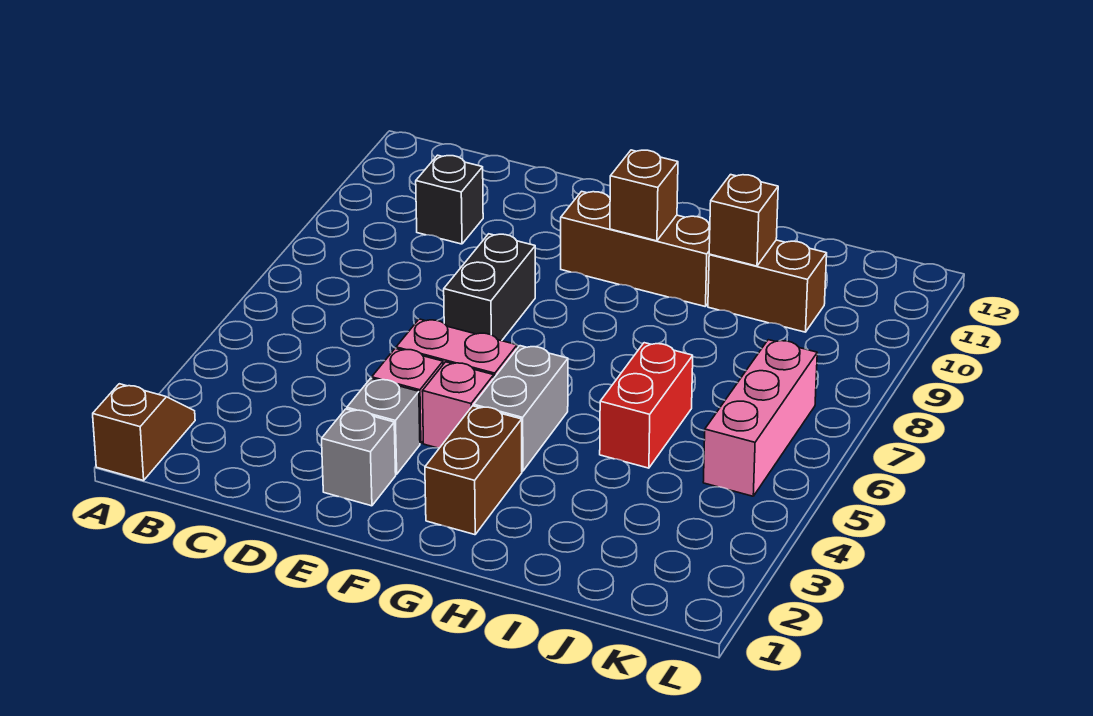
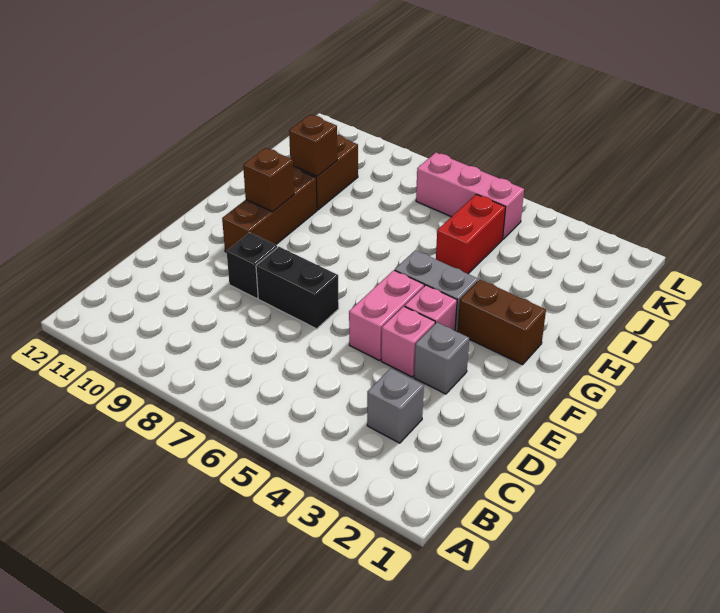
brown slope A1:A2 level 1 top 1 -> none
black brick C10 level 1 -> black brick E9 level 1
grey brick E2 level 1 -> grey brick C3 level 1
red brick I5:I6 level 1 -> red brick I5:J5 level 1

